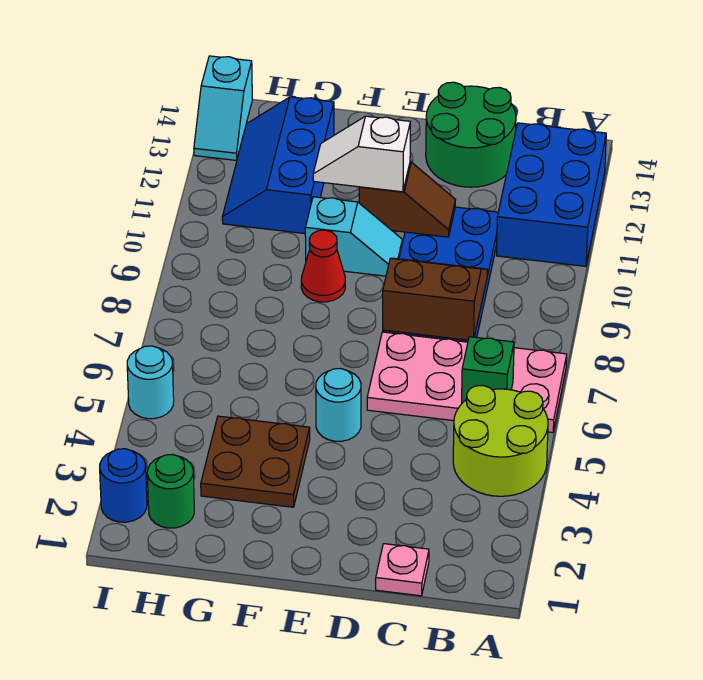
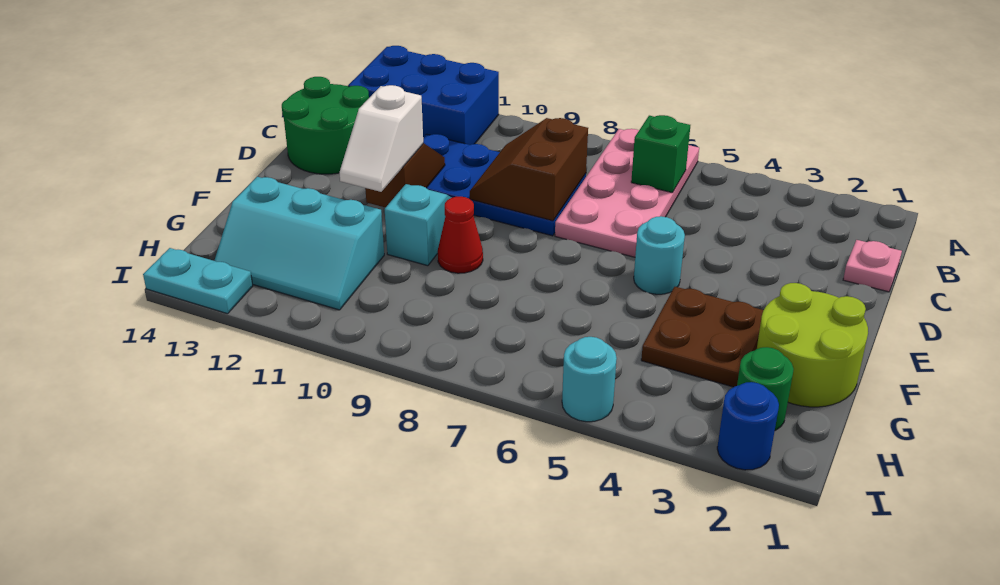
lime round brick A4:B5 level 1 -> lime round brick F1:G2 level 1
blue slope G11:H13 level 1 top G -> cyan slope G11:H13 level 1 top G
cyan slope I13:I14 level 1 top 14 -> cyan plate I13:I14 level 1

